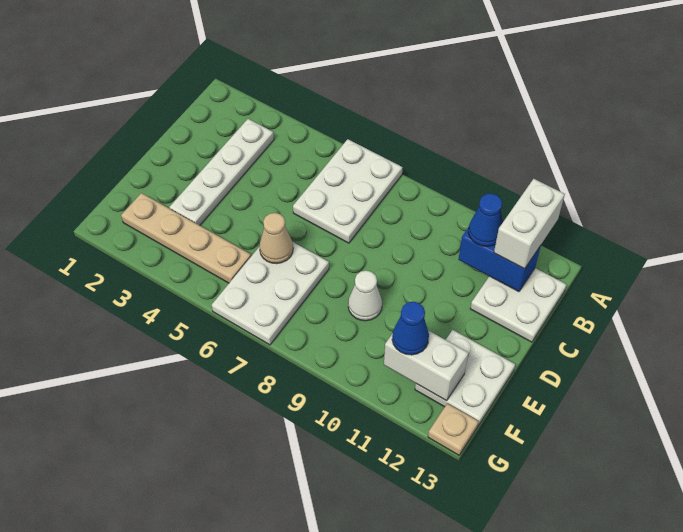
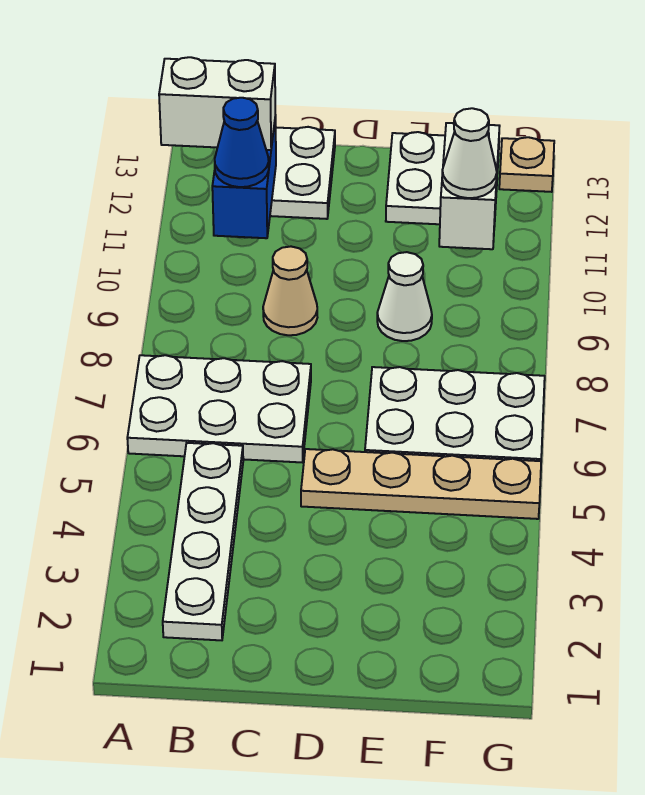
white plate B3:E3 level 1 -> white plate B2:B5 level 1
tan cone E6 level 2 -> tan cone C9 level 1
tan plate F2:F5 level 1 -> tan plate D5:G5 level 1
blue cone F11 level 3 -> white cone F11 level 3

